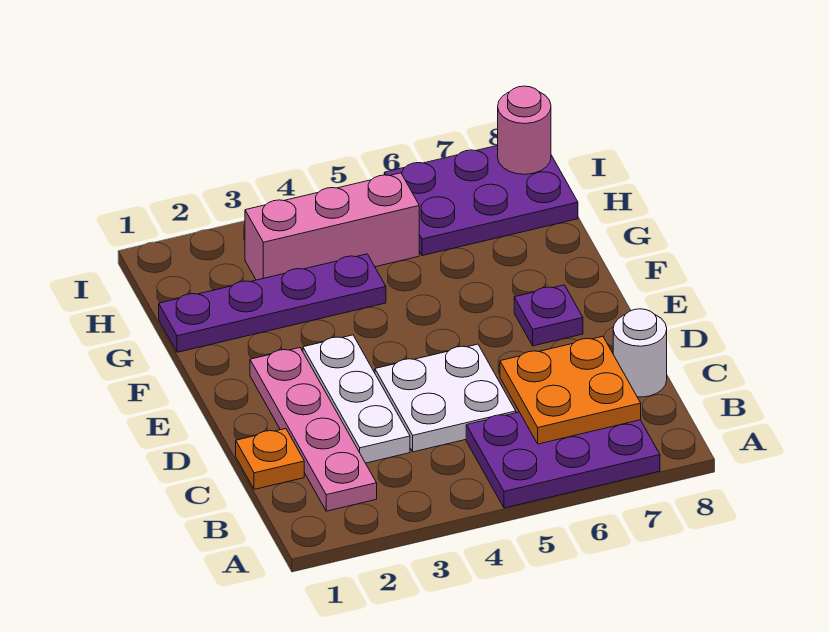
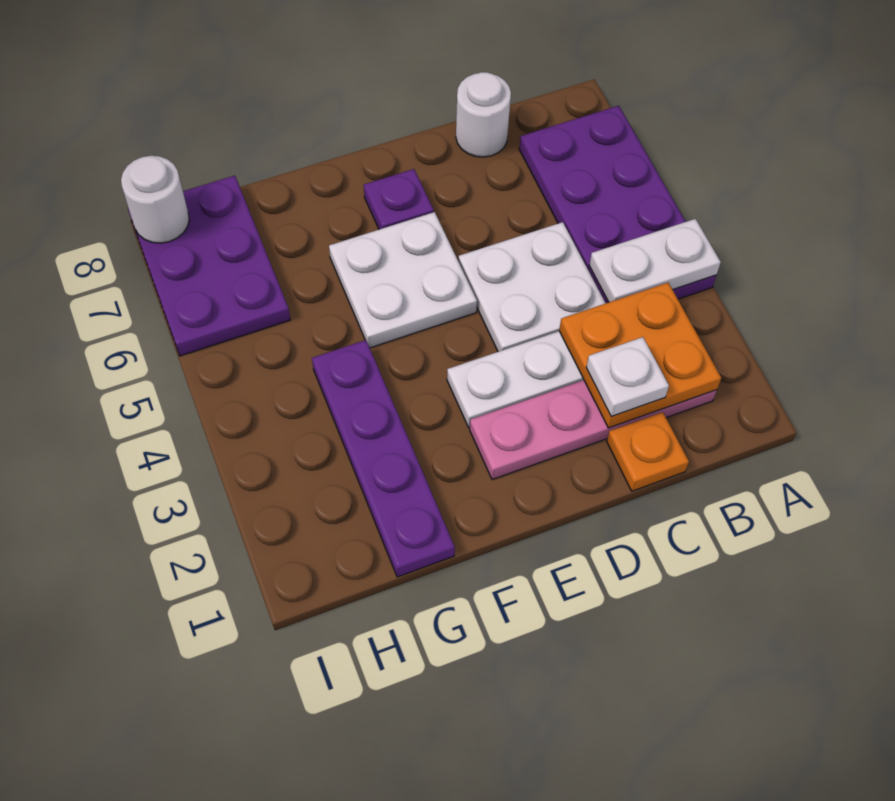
none -> white plate A4:B4 level 2
purple plate A5:B7 level 1 -> purple plate A4:B7 level 1
orange plate B6:C7 level 2 -> orange plate B2:C3 level 2
none -> white plate C2 level 3
none -> white plate E5:F6 level 1
pink brick H3:H5 level 1 -> none
pink round brick I8 level 2 -> white round brick I8 level 2

